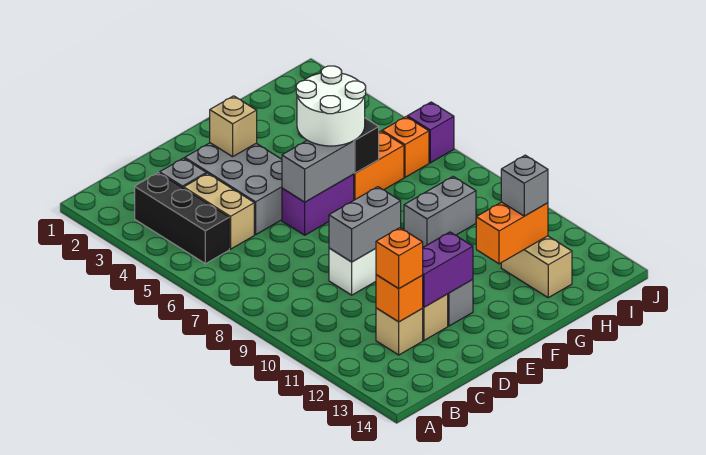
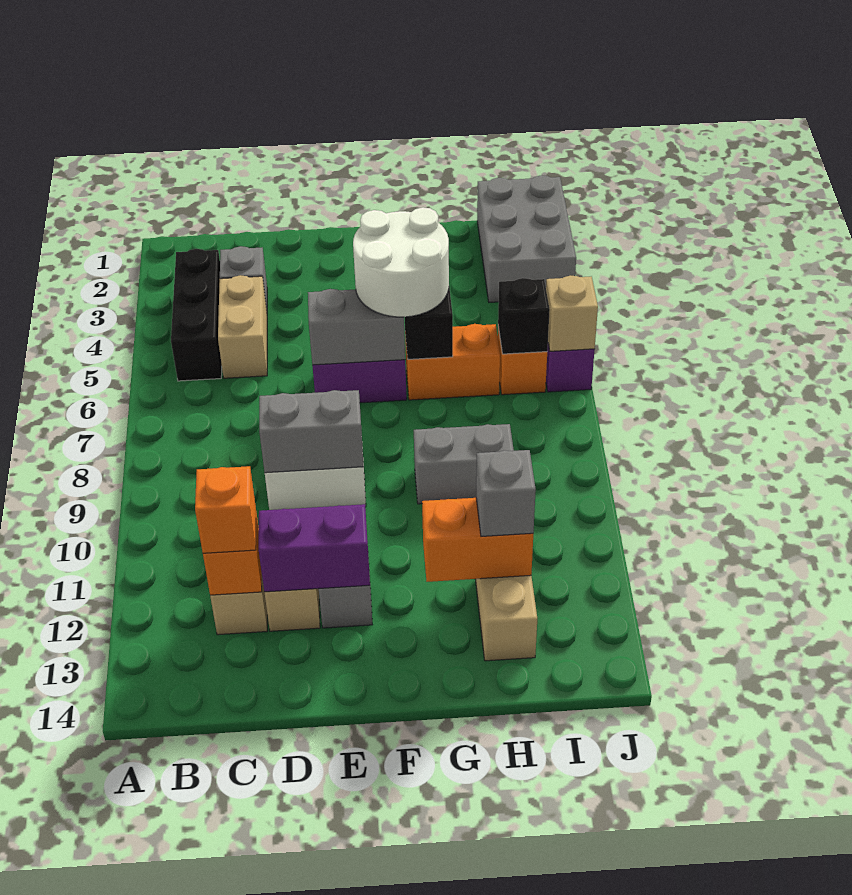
grey brick D3:E5 level 1 -> grey brick I1:J3 level 1
tan brick E3 level 2 -> tan brick J6 level 2
none -> black brick I6 level 2

